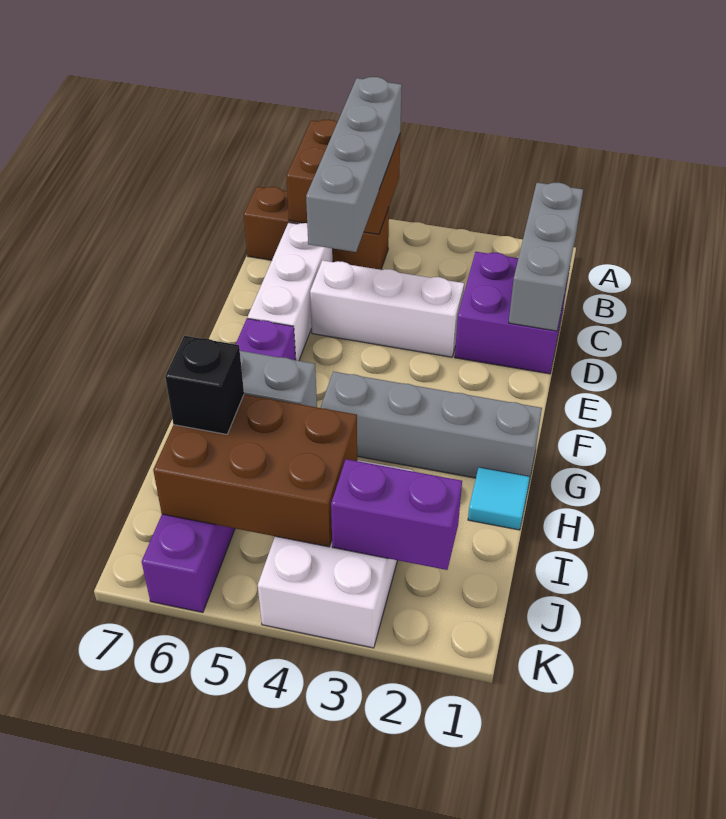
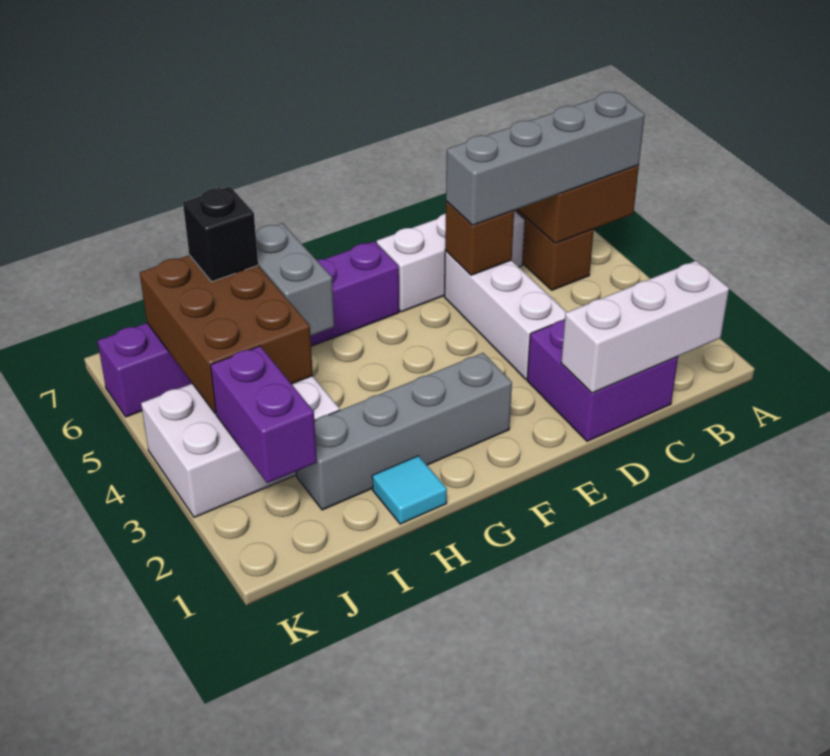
grey brick B1:D1 level 2 -> white brick B1:D1 level 2
none -> brown brick D5 level 2
grey brick G1:G4 level 1 -> grey brick F2:I2 level 1

